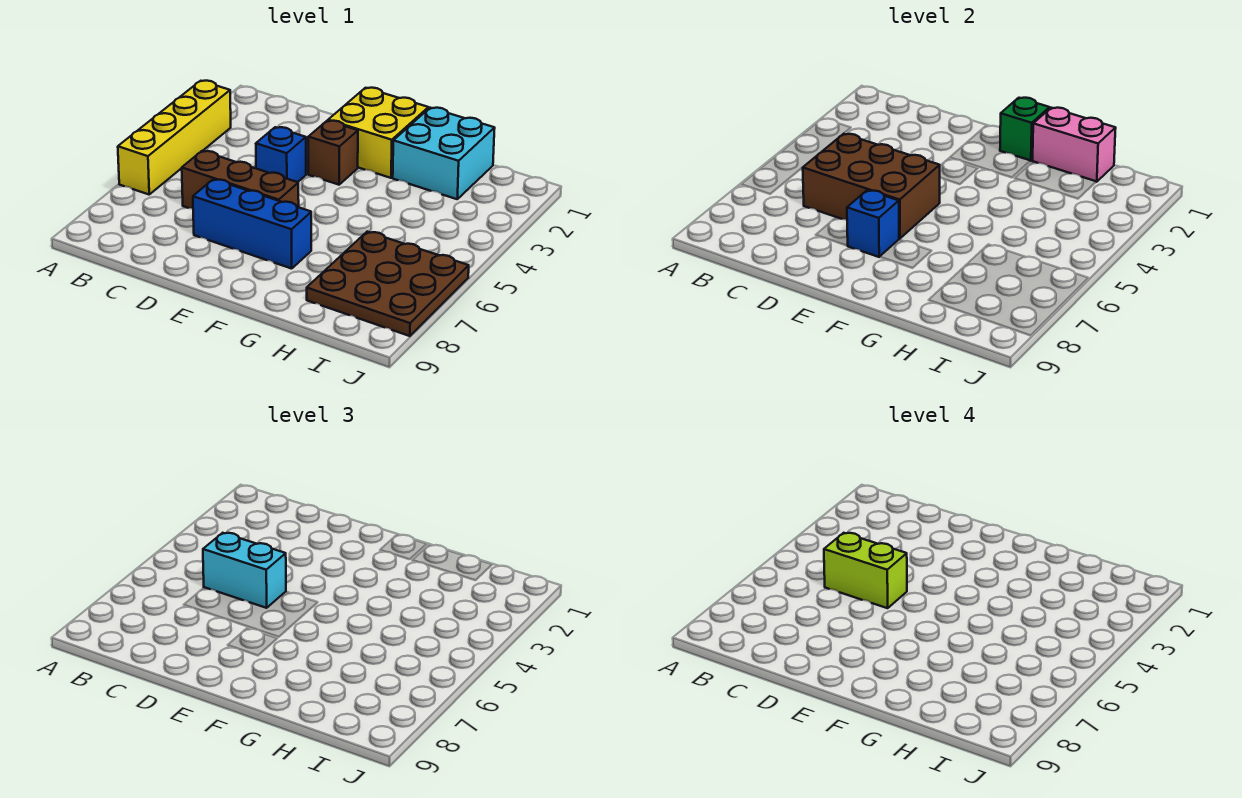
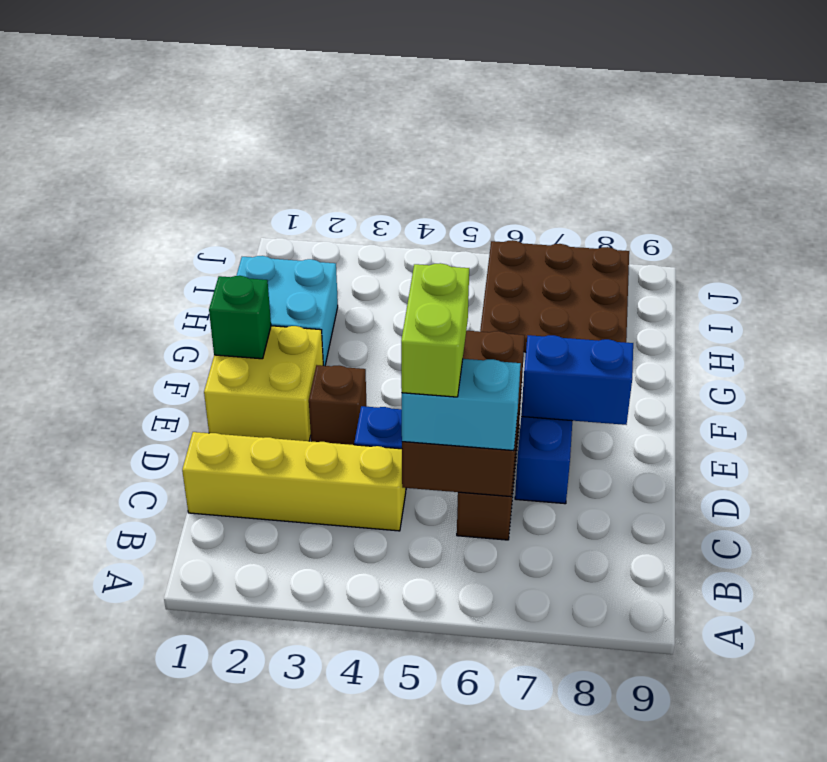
yellow brick A3:A6 level 1 -> yellow brick C1:C4 level 1
cyan brick C5:D5 level 3 -> cyan brick C5:C6 level 3
blue brick E7 level 2 -> blue brick E7:E8 level 2
pink brick G1:H1 level 2 -> none

